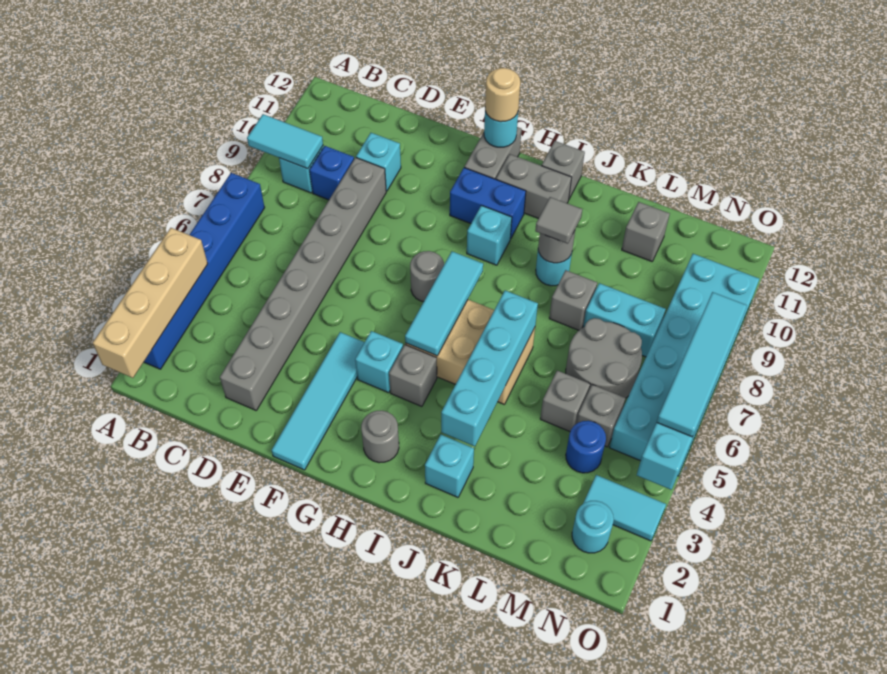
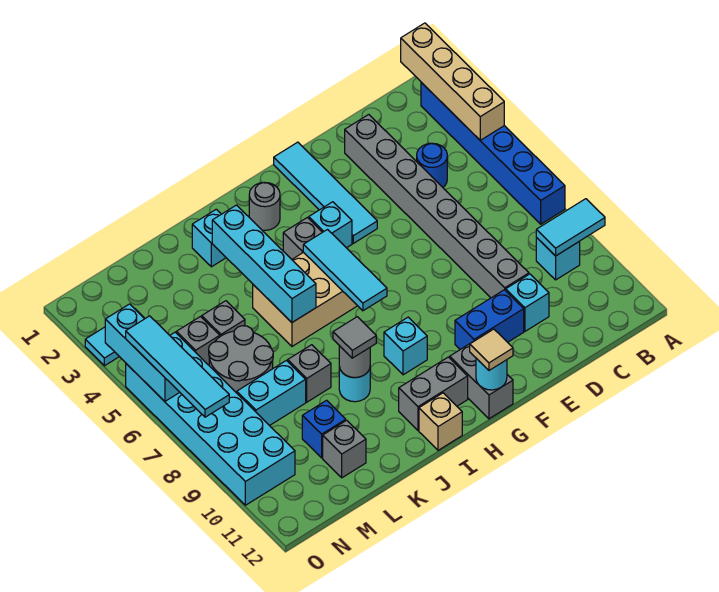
blue brick C9 level 1 -> blue brick L10 level 1
grey round brick G7 level 1 -> none
blue brick G10:H10 level 1 -> blue brick E10:F10 level 1
tan round brick G12 level 3 -> tan tile G12 level 3
grey brick I12 level 1 -> tan brick I12 level 1
blue round brick M4 level 1 -> blue round brick C4 level 1
cyan round brick N2 level 1 -> none

